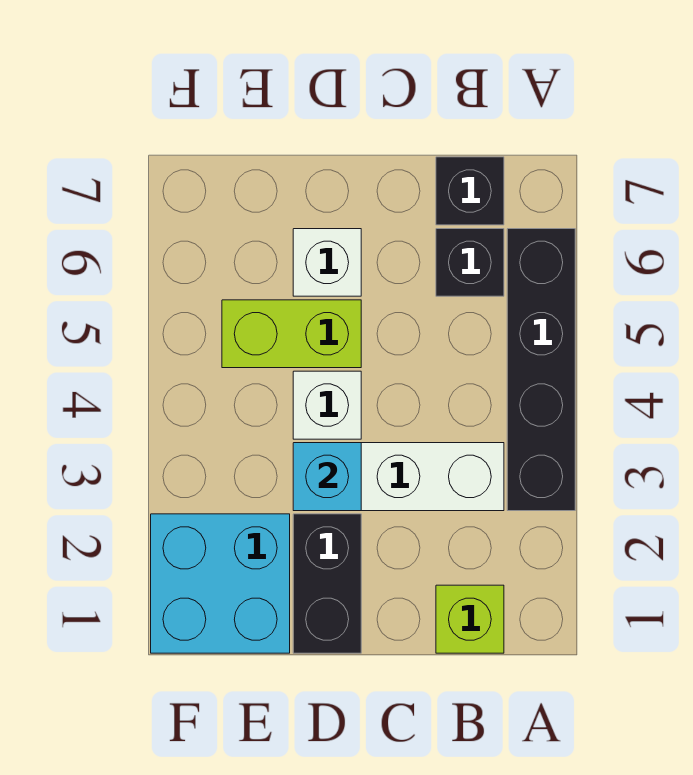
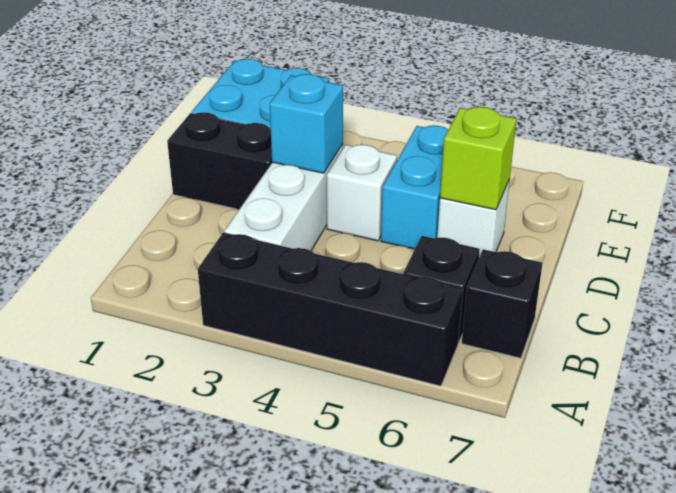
lime brick B1 level 1 -> lime brick D6 level 2
lime brick D5:E5 level 1 -> cyan brick D5:E5 level 1

